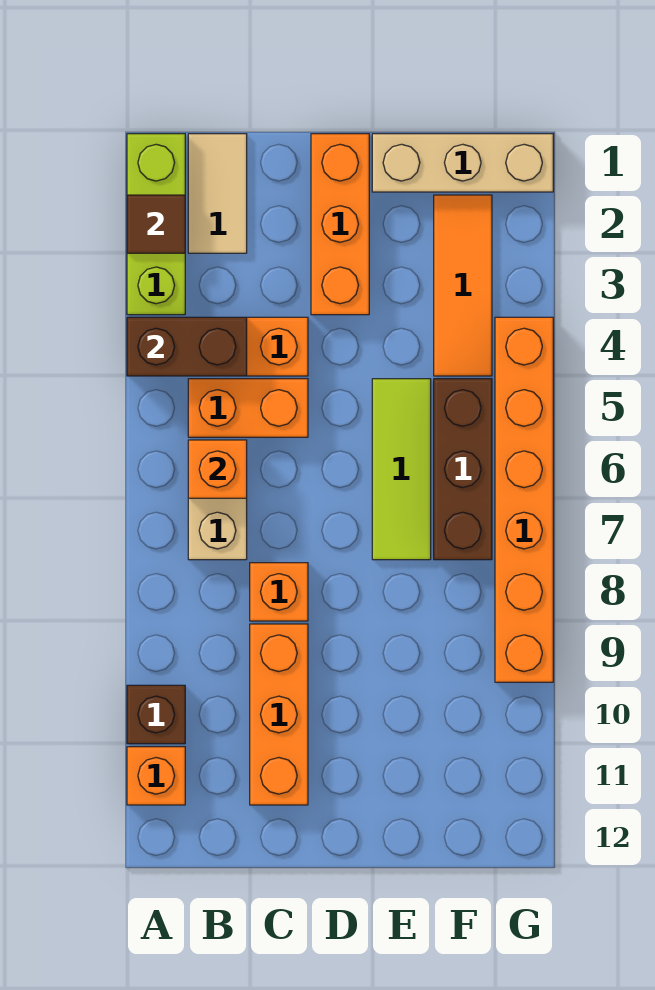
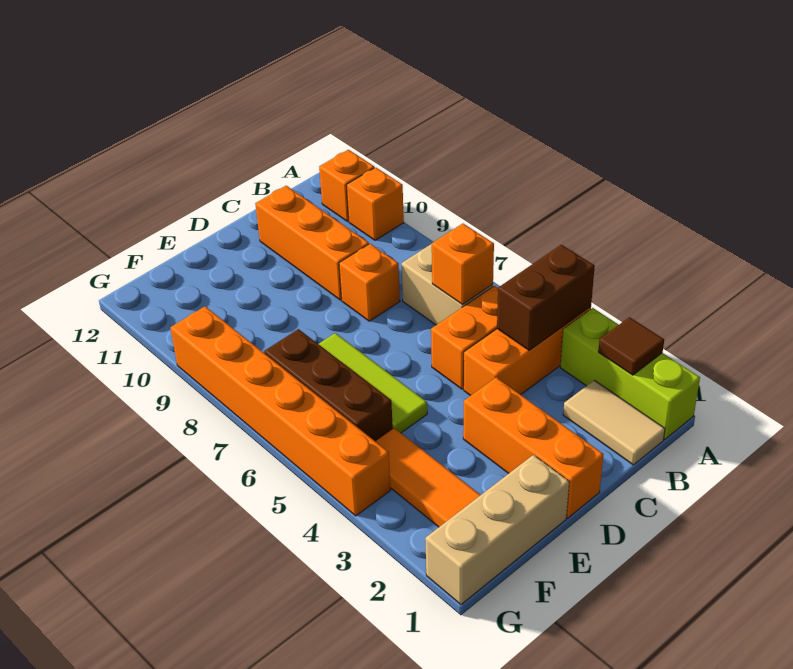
brown brick A10 level 1 -> orange brick A10 level 1

